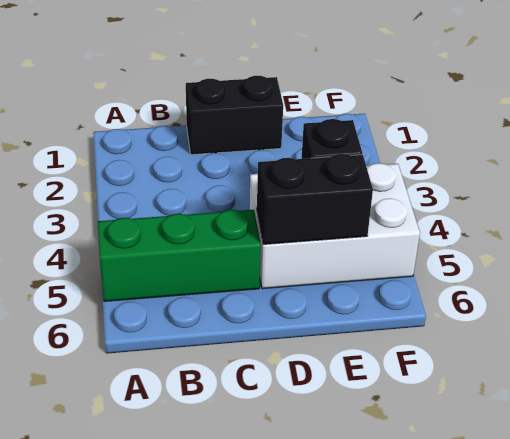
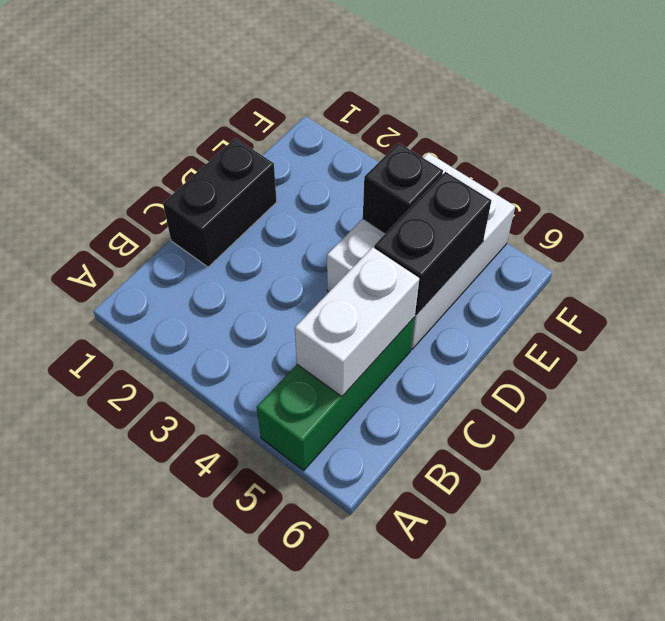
none -> white brick B5:C5 level 2

